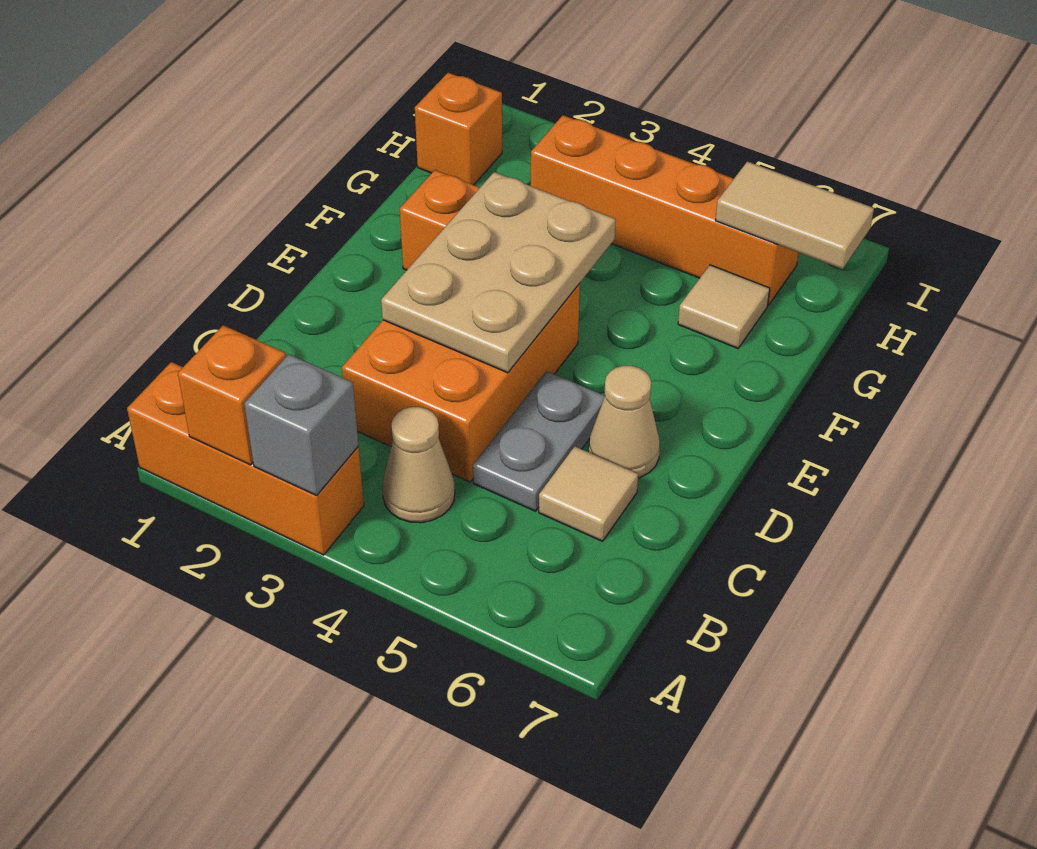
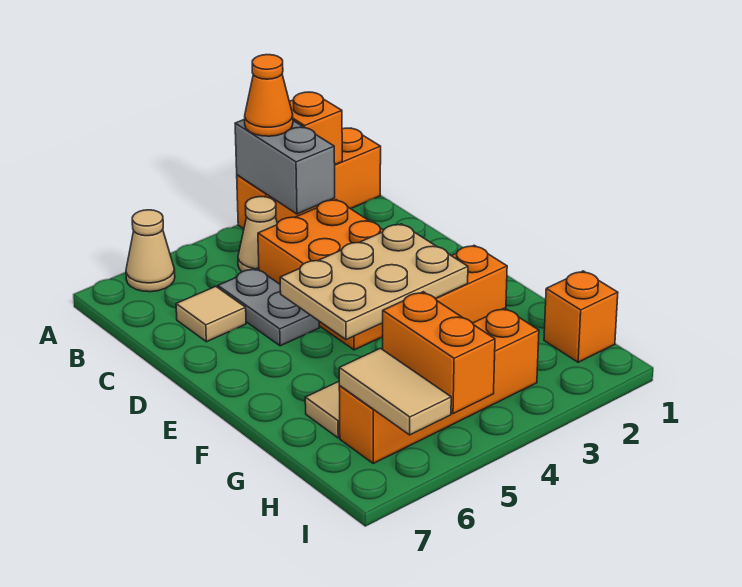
grey brick A3 level 2 -> grey brick A3:B3 level 2
none -> orange cone A3 level 3
tan plate D3:F4 level 2 -> tan plate E3:F5 level 2
tan cone D6 level 1 -> tan cone A6 level 1
none -> orange brick H5:I5 level 2
tan tile H6:H7 level 2 -> tan tile H6:I6 level 2

